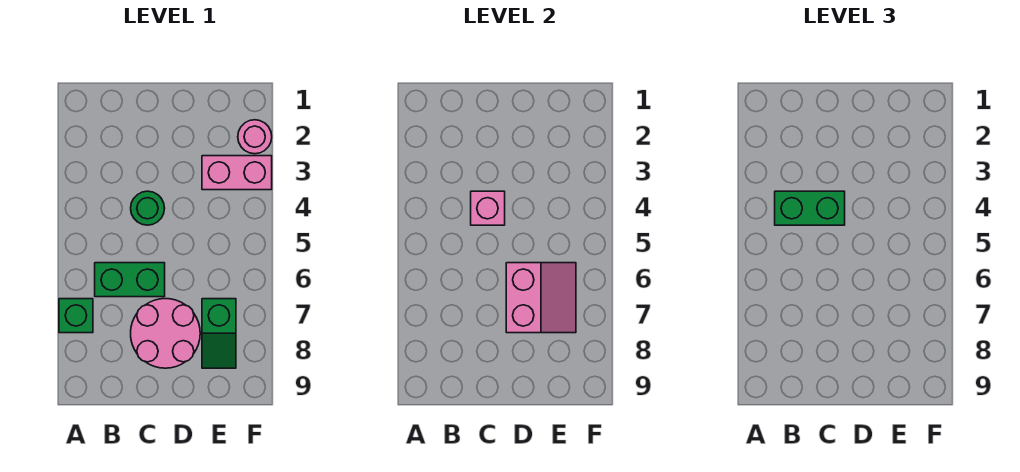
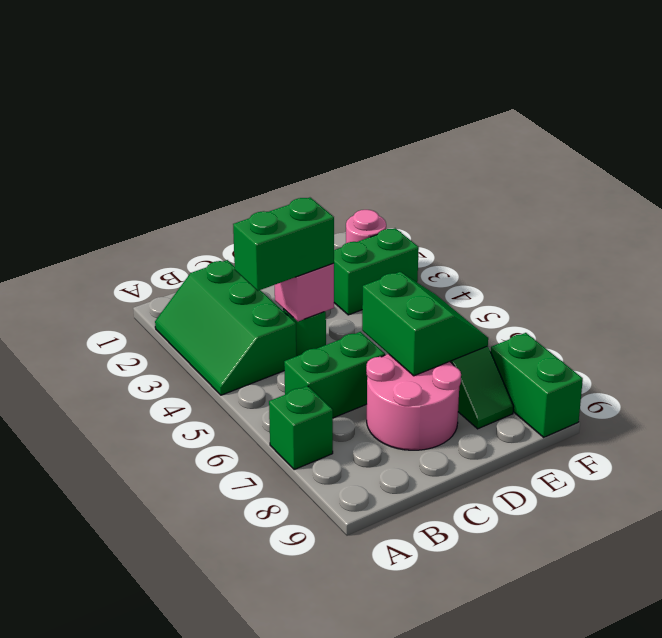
none -> green slope A2:B4 level 1 top B
pink slope D6:E7 level 2 top D -> green slope D6:E7 level 2 top D
pink brick E3:F3 level 1 -> green brick E3:F3 level 1
none -> green brick F8:F9 level 1

